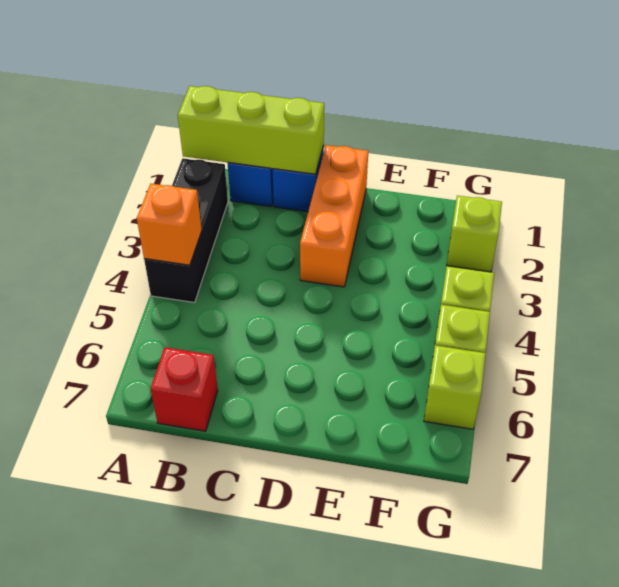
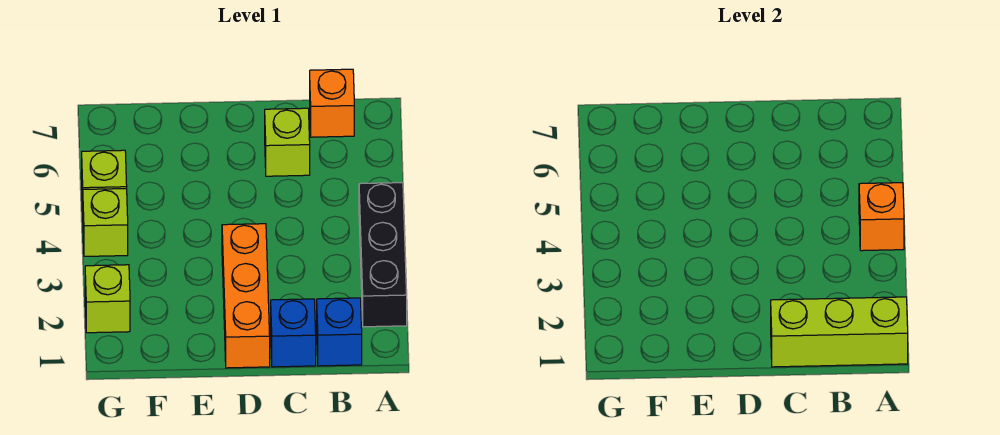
red brick B7 level 1 -> orange brick B7 level 1
lime brick G6 level 1 -> lime brick C6 level 1

